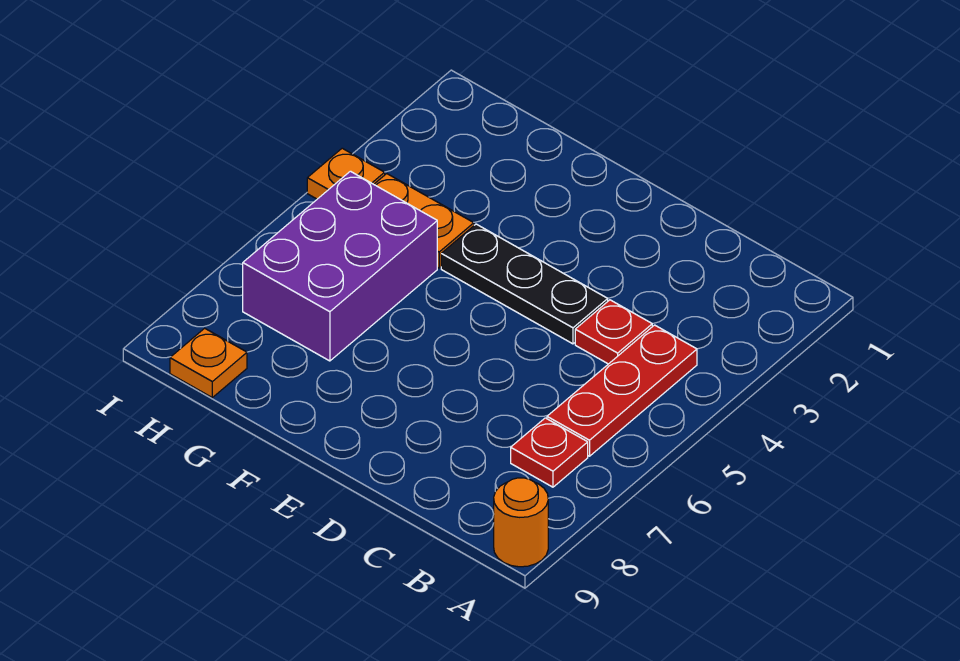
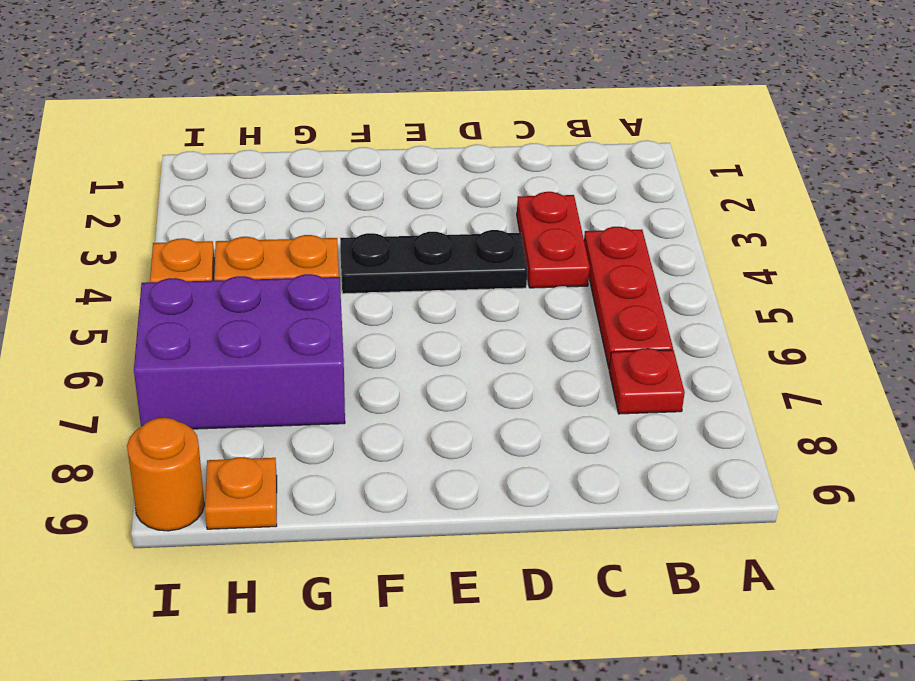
orange round brick A9 level 1 -> orange round brick I9 level 1
red plate C4 level 1 -> red plate C3:C4 level 1
purple brick G5:H7 level 1 -> purple brick G6:I7 level 1

